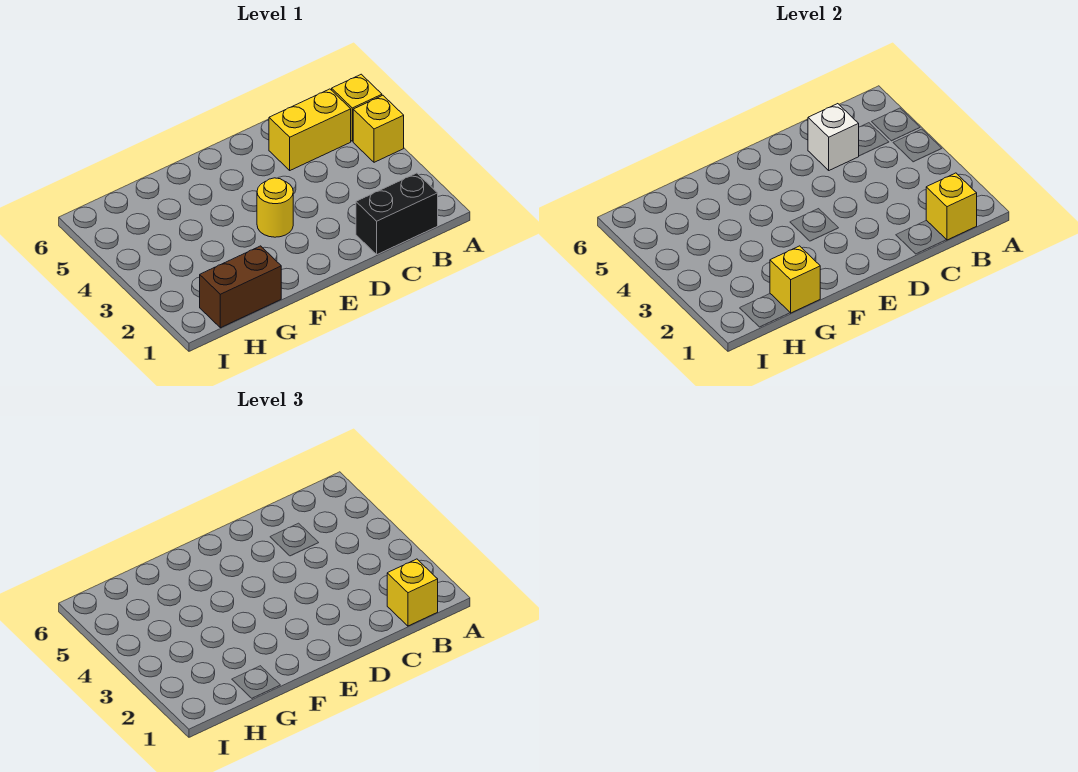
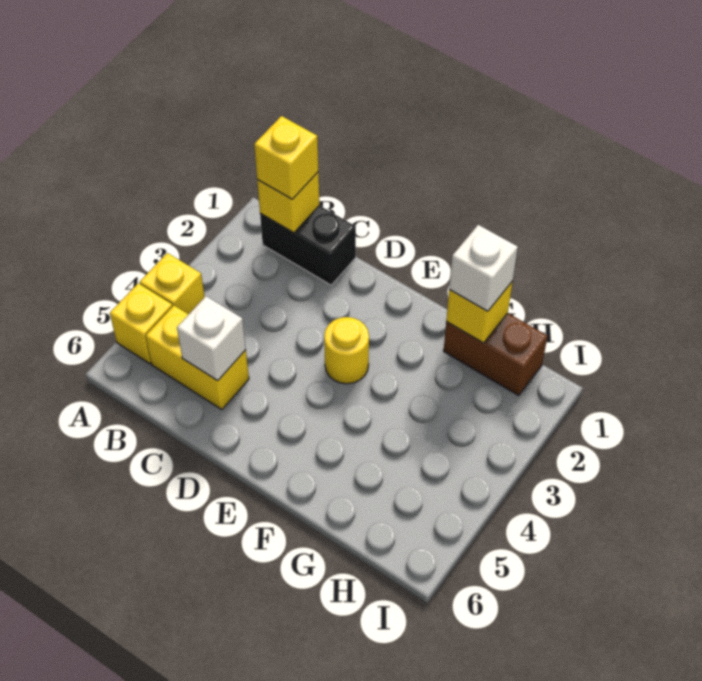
none -> white brick G1 level 3

